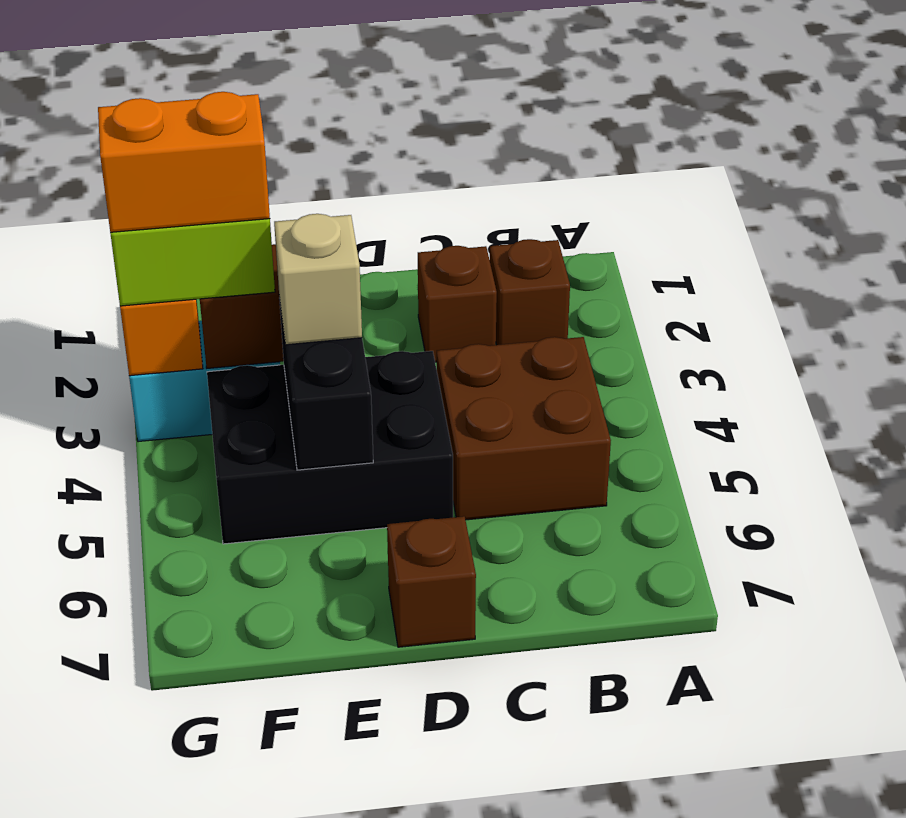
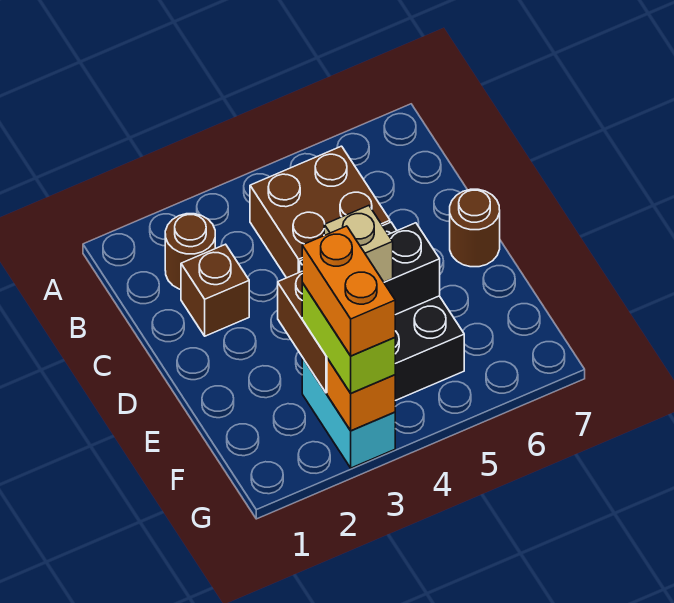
brown brick B2 level 1 -> brown round brick B2 level 1
brown brick D7 level 1 -> brown round brick D7 level 1

